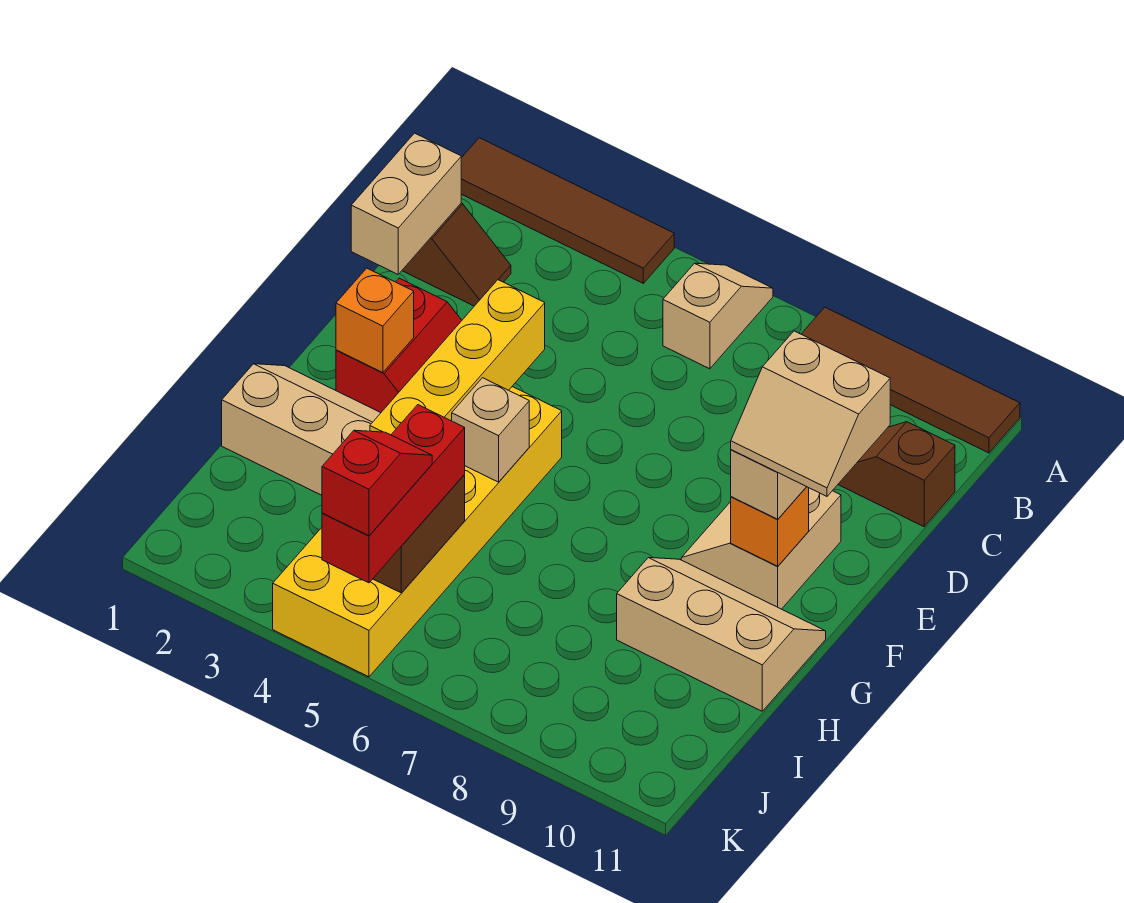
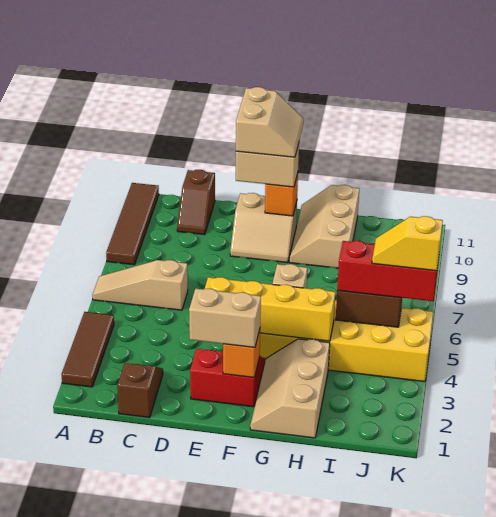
brown tile A1:A4 level 1 -> brown tile A2:A4 level 1
tan slope A6:B6 level 1 top B -> tan slope A6:C6 level 1 top C
tan brick C1:D1 level 2 -> tan brick E2:F2 level 3
red slope J5:K5 level 4 top K -> yellow slope J5:K5 level 4 top K

